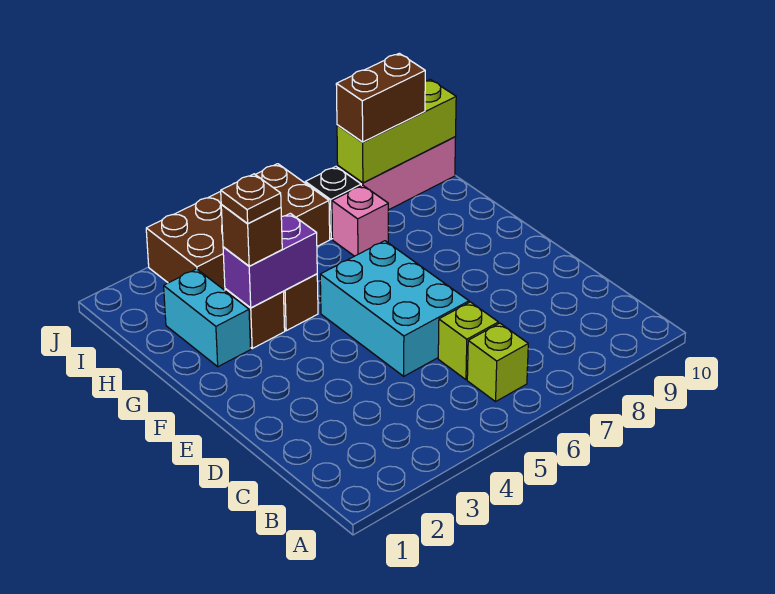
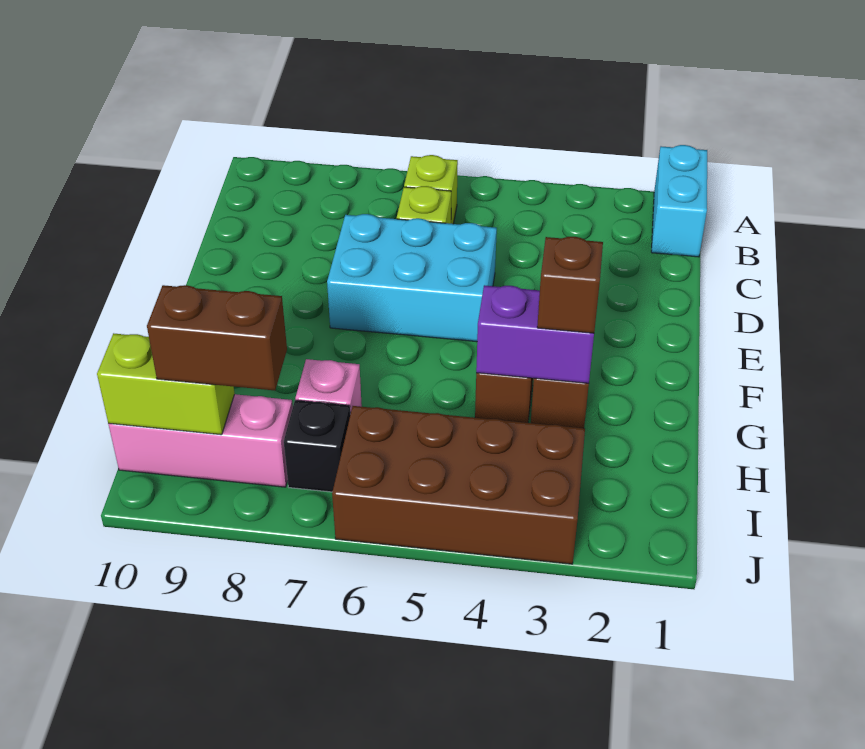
cyan brick D5:F6 level 1 -> cyan brick D5:E7 level 1
cyan brick G2:H2 level 1 -> cyan brick A1:B1 level 1
brown plate G3 level 4 -> none
lime brick I8:I10 level 2 -> lime brick I9:I10 level 2

